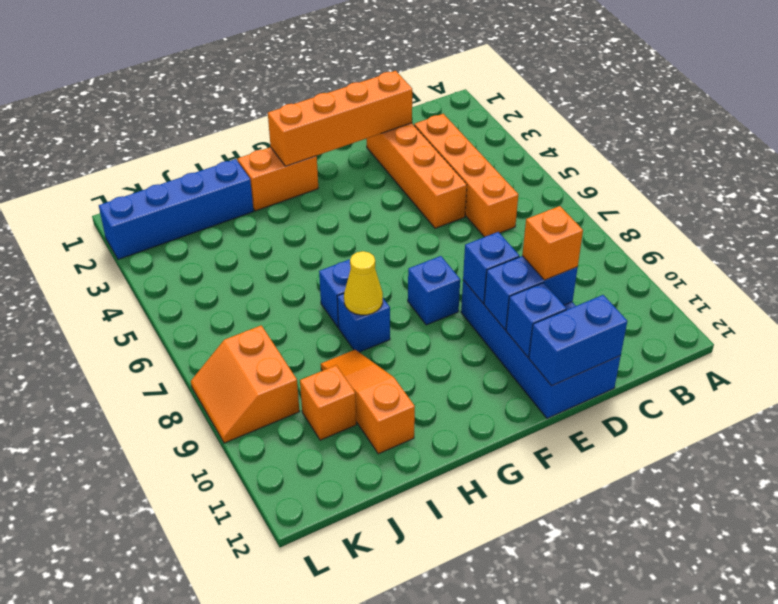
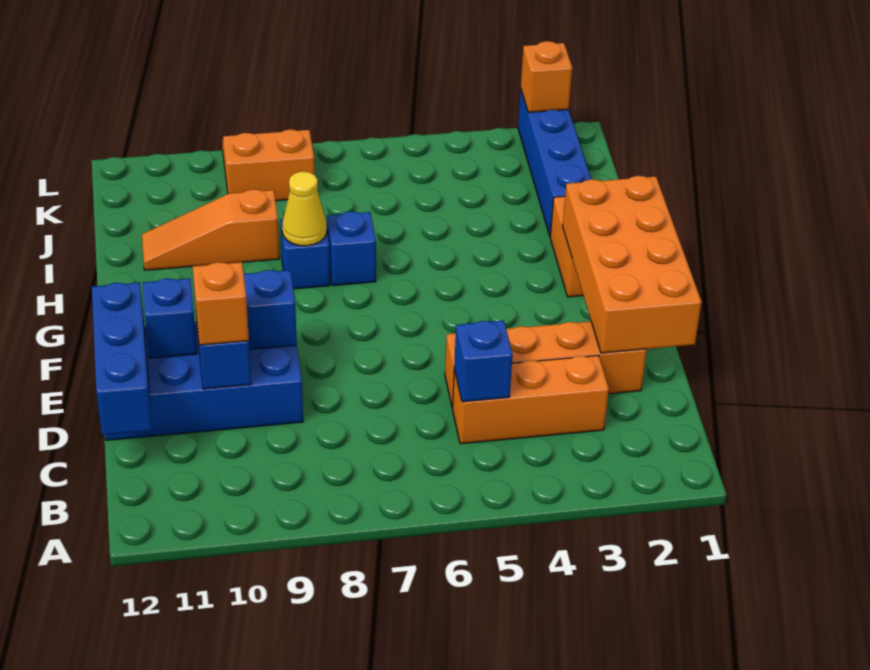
orange brick C3:C6 level 1 -> orange brick C3:C5 level 1
orange brick D2:G2 level 2 -> orange brick D1:G2 level 2
blue brick D12:E12 level 2 -> blue brick C12:E12 level 2
blue brick F8 level 1 -> blue brick C5 level 2
orange slope I9:I11 level 1 top 11 -> orange slope I9:I11 level 1 top 9
orange brick J10 level 1 -> orange brick L2 level 2

